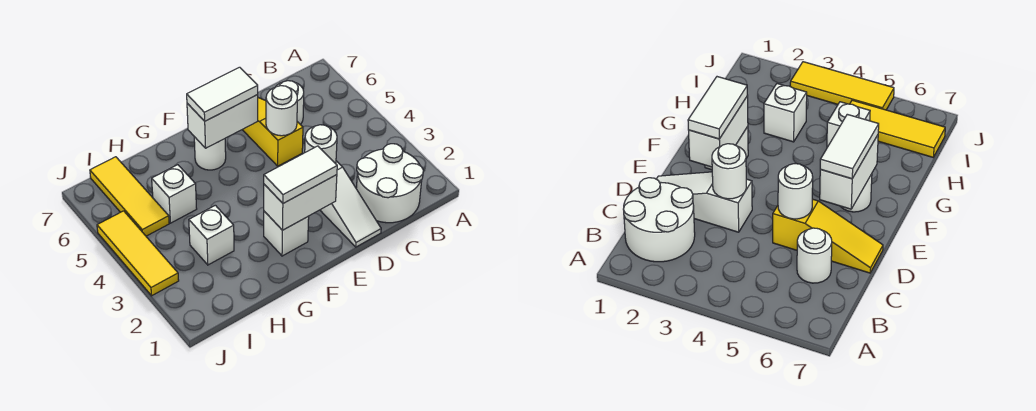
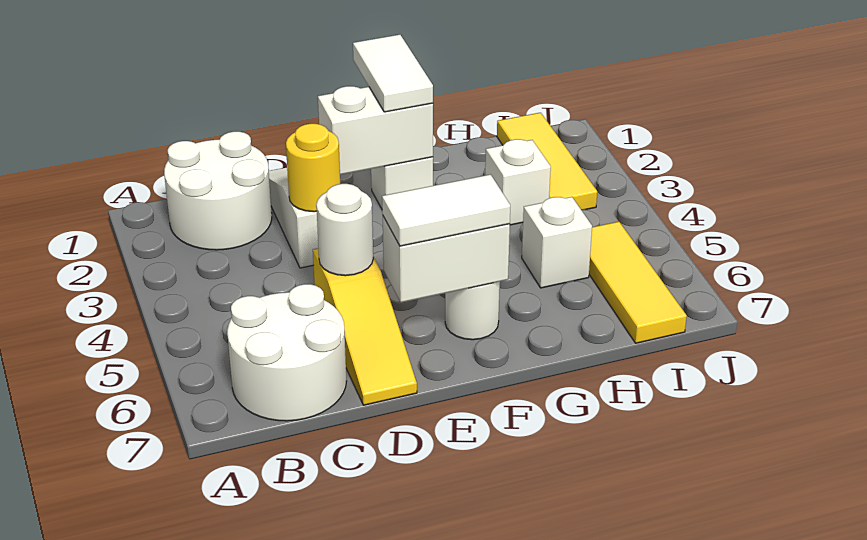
white round brick C6 level 1 -> white round brick B6:C7 level 1
white round brick D3 level 2 -> yellow round brick D3 level 2
white tile E2:F2 level 3 -> white tile F1:F2 level 3
yellow tile J3:J5 level 1 -> yellow tile I1:I3 level 1

